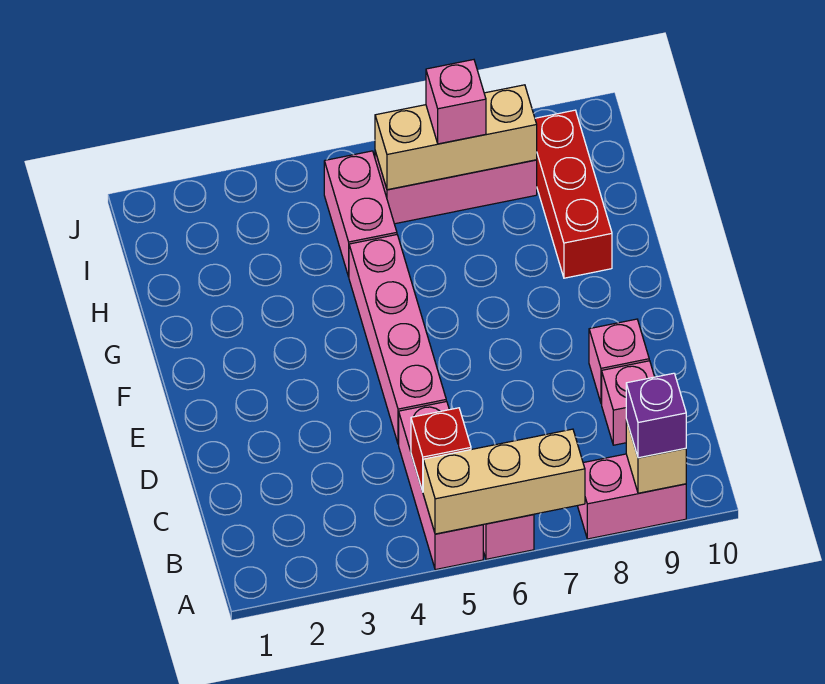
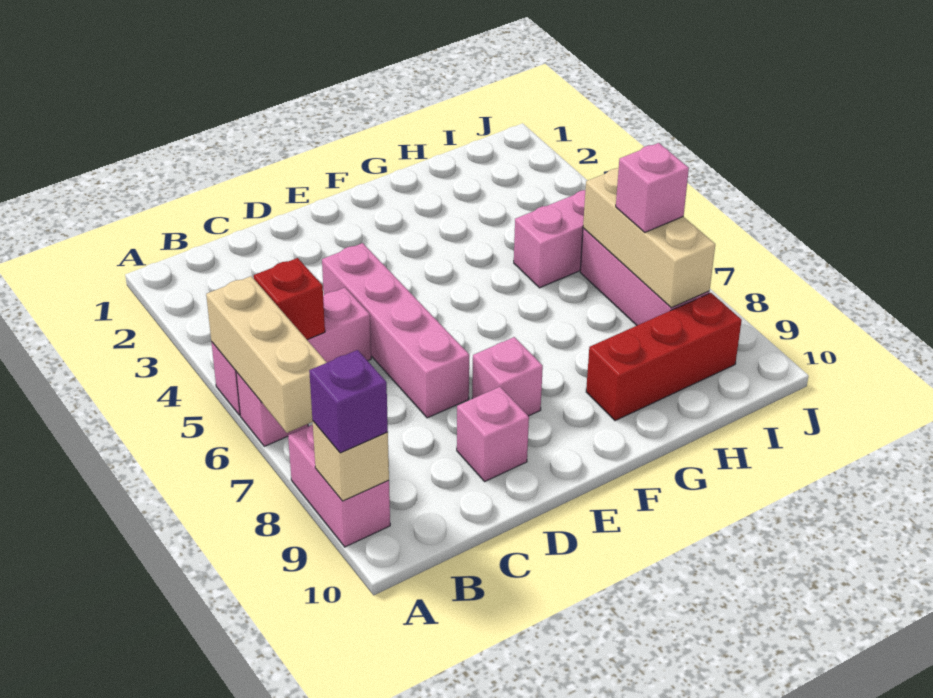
pink brick C9 level 1 -> pink brick E8 level 1
pink brick D5:G5 level 1 -> pink brick D4:D7 level 1

